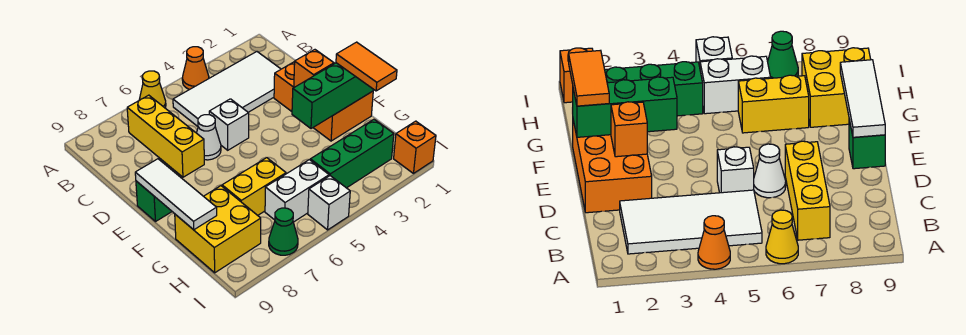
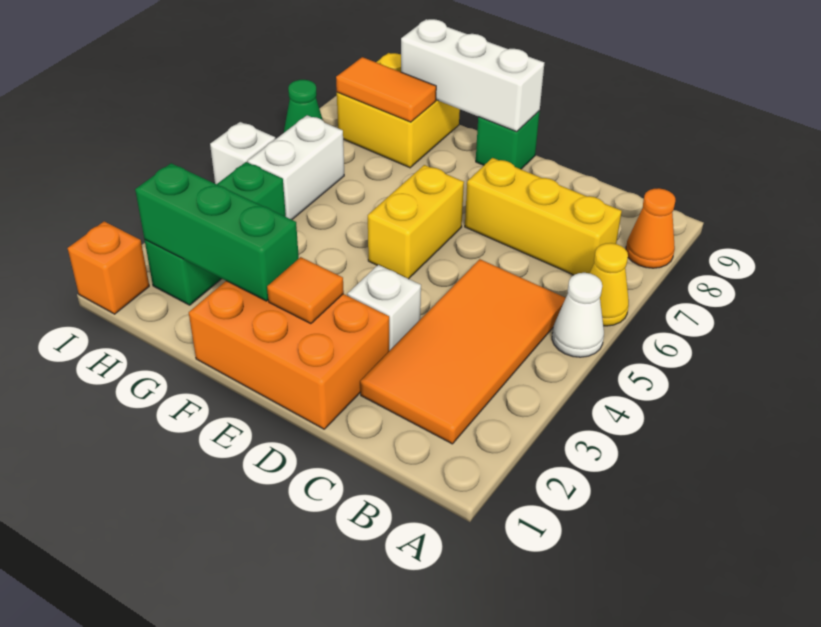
orange cone A4 level 1 -> orange cone A8 level 1
white tile B2:C5 level 1 -> orange tile B2:C5 level 1
white brick D5 level 1 -> white brick D3 level 1
white cone D6 level 1 -> white cone A5 level 1
orange brick E2 level 2 -> orange tile E2 level 2
white tile E9:G9 level 2 -> white brick E9:G9 level 2
green brick F1:F3 level 2 -> green brick F2:H2 level 2
orange tile F1:G1 level 3 -> orange tile G8:H8 level 2
yellow brick G6:G7 level 1 -> yellow brick E5:E6 level 1

